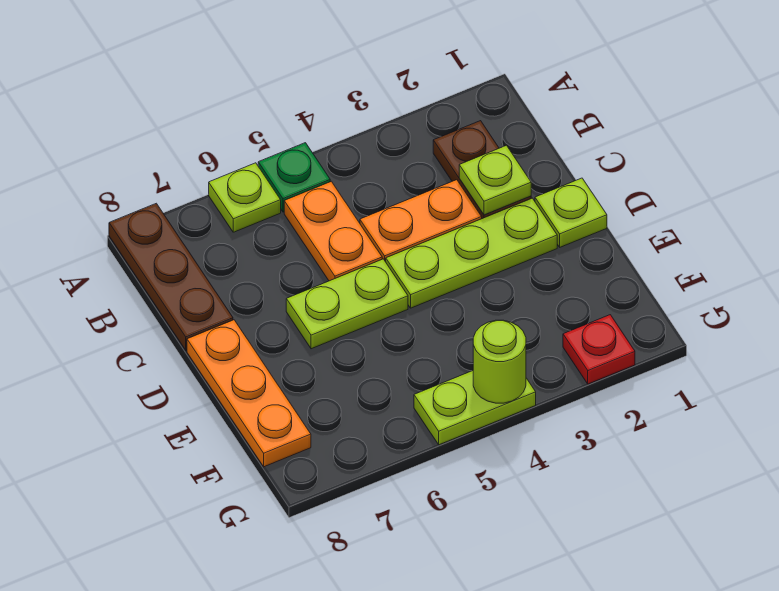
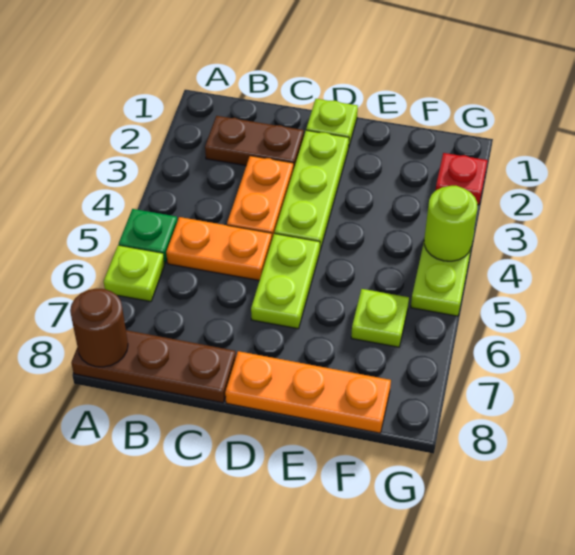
none -> brown round brick A8 level 2
lime plate C2 level 2 -> lime plate F6 level 1

